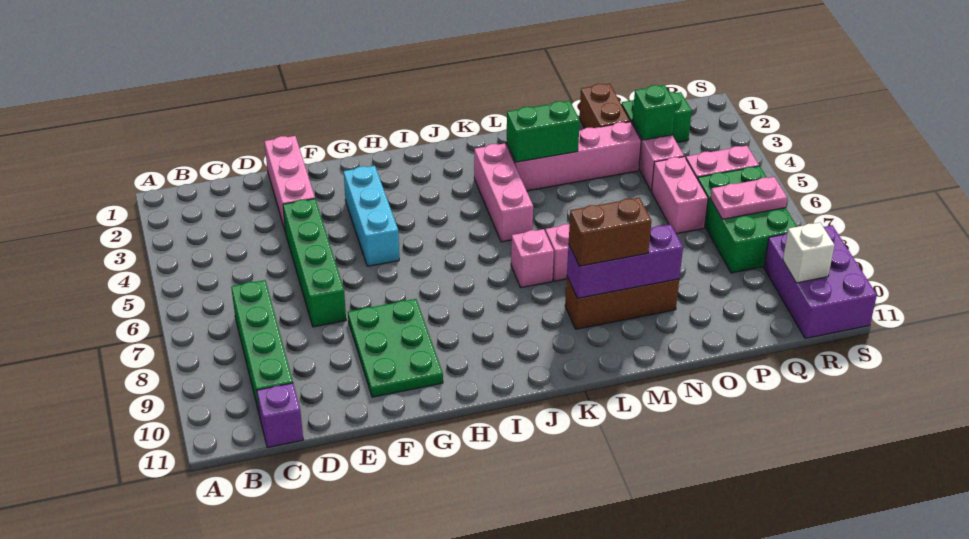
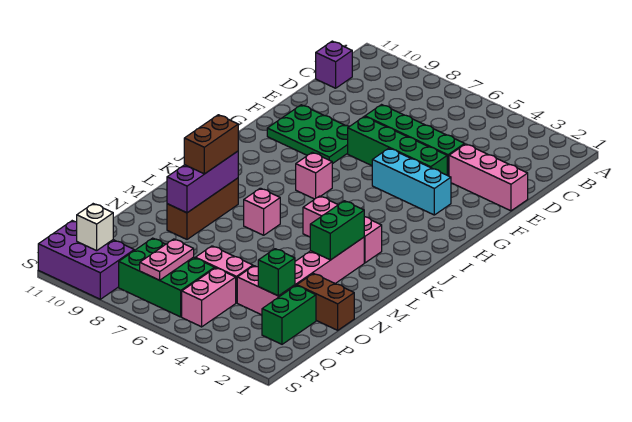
green brick C7:C10 level 1 -> green brick F4:F7 level 1
pink brick K7 level 1 -> pink brick I7 level 1

